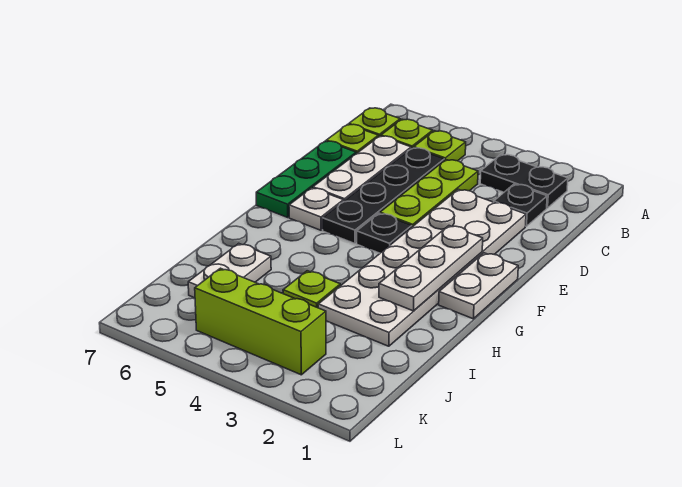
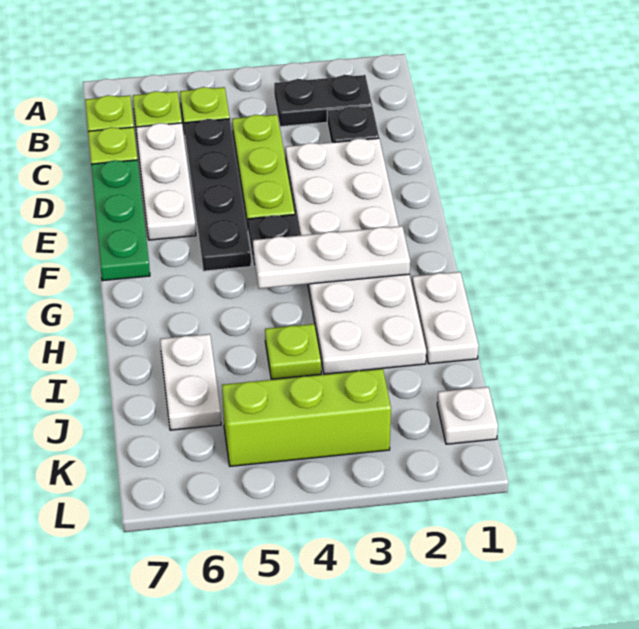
white plate F1:G1 level 1 -> white plate H1:I1 level 1
white plate F2:H2 level 2 -> white plate G2:G4 level 2
white plate F6 level 1 -> white plate K1 level 1

